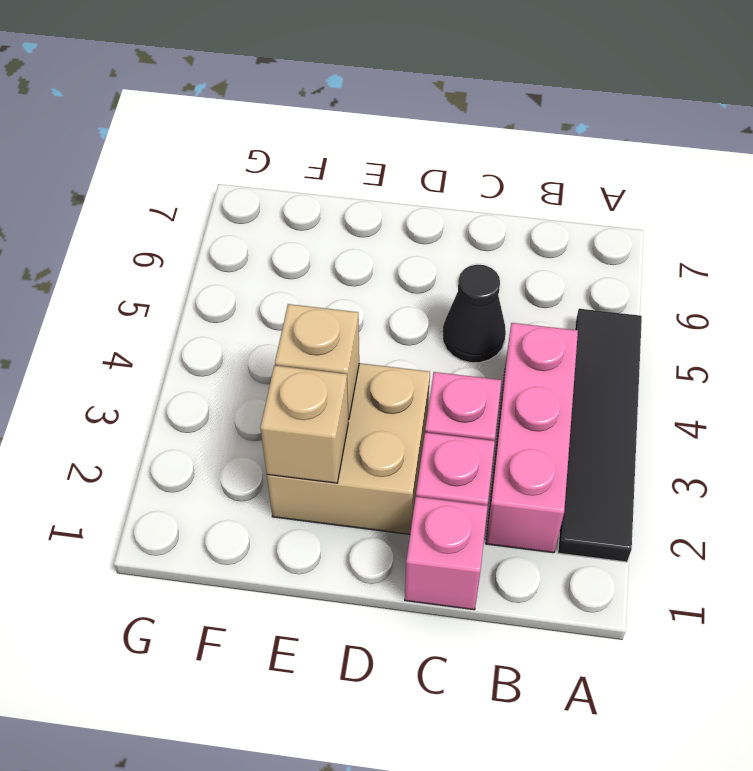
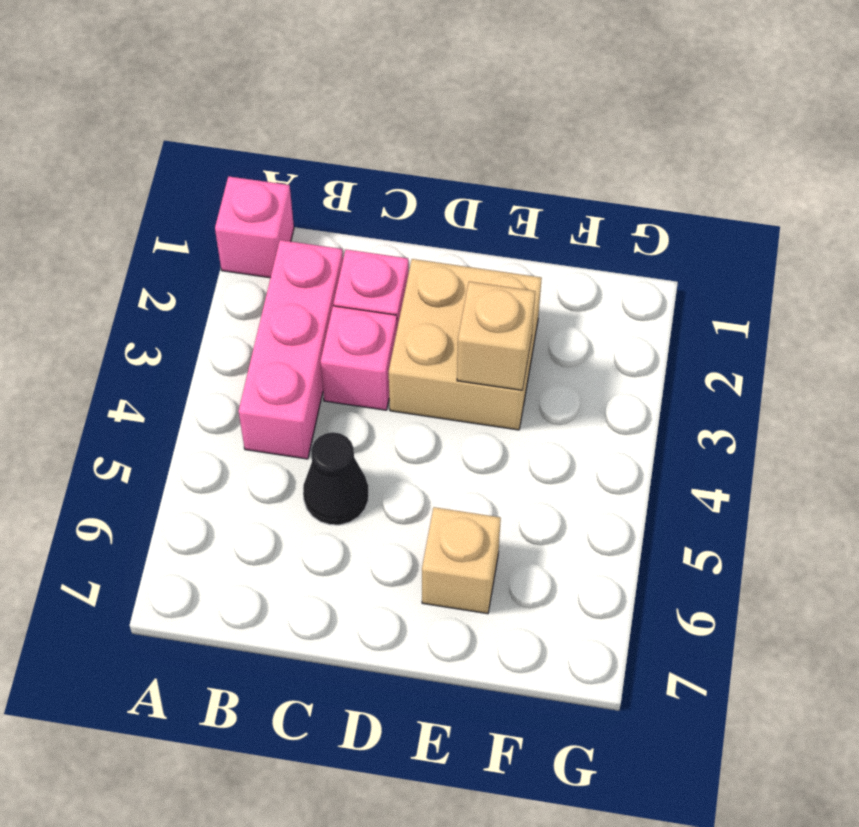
black tile A2:A5 level 1 -> none
pink brick C1 level 1 -> pink brick A1 level 1
tan brick E2 level 2 -> tan brick E6 level 1

